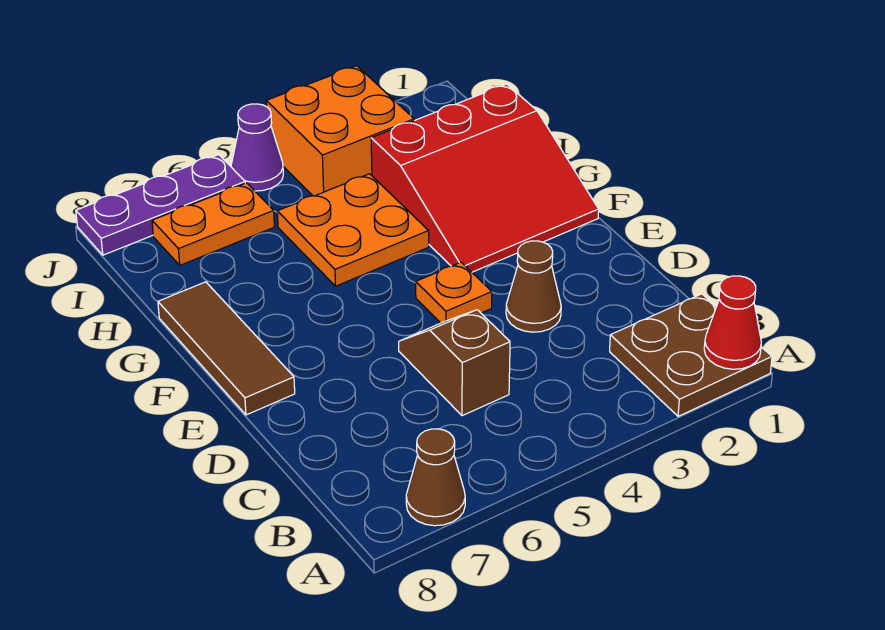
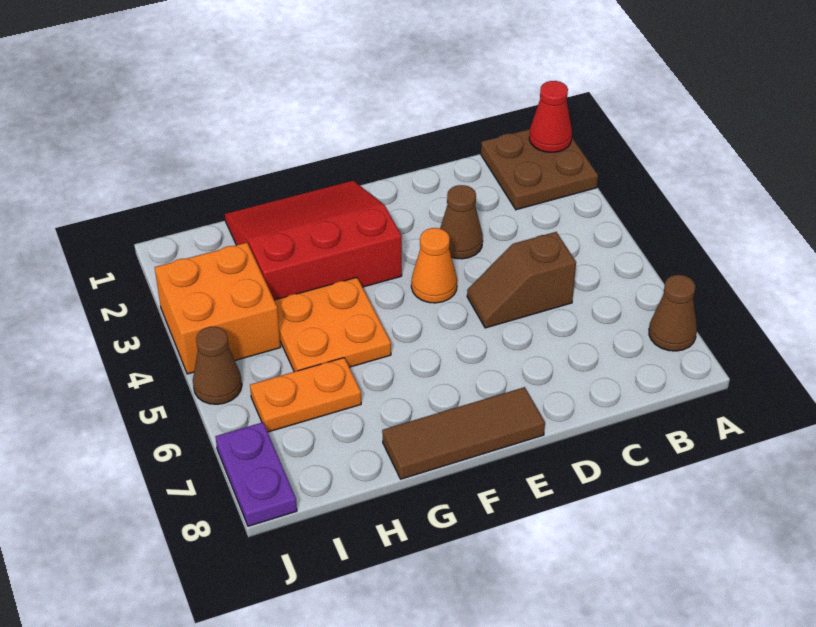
orange plate E4 level 1 -> orange cone E4 level 1
red slope F1:H3 level 1 top H -> red slope F1:H3 level 1 top 3
orange plate I6:I7 level 1 -> orange plate H6:I6 level 1
purple cone J5 level 1 -> brown cone J5 level 1
purple plate J6:J8 level 1 -> purple plate J7:J8 level 1

